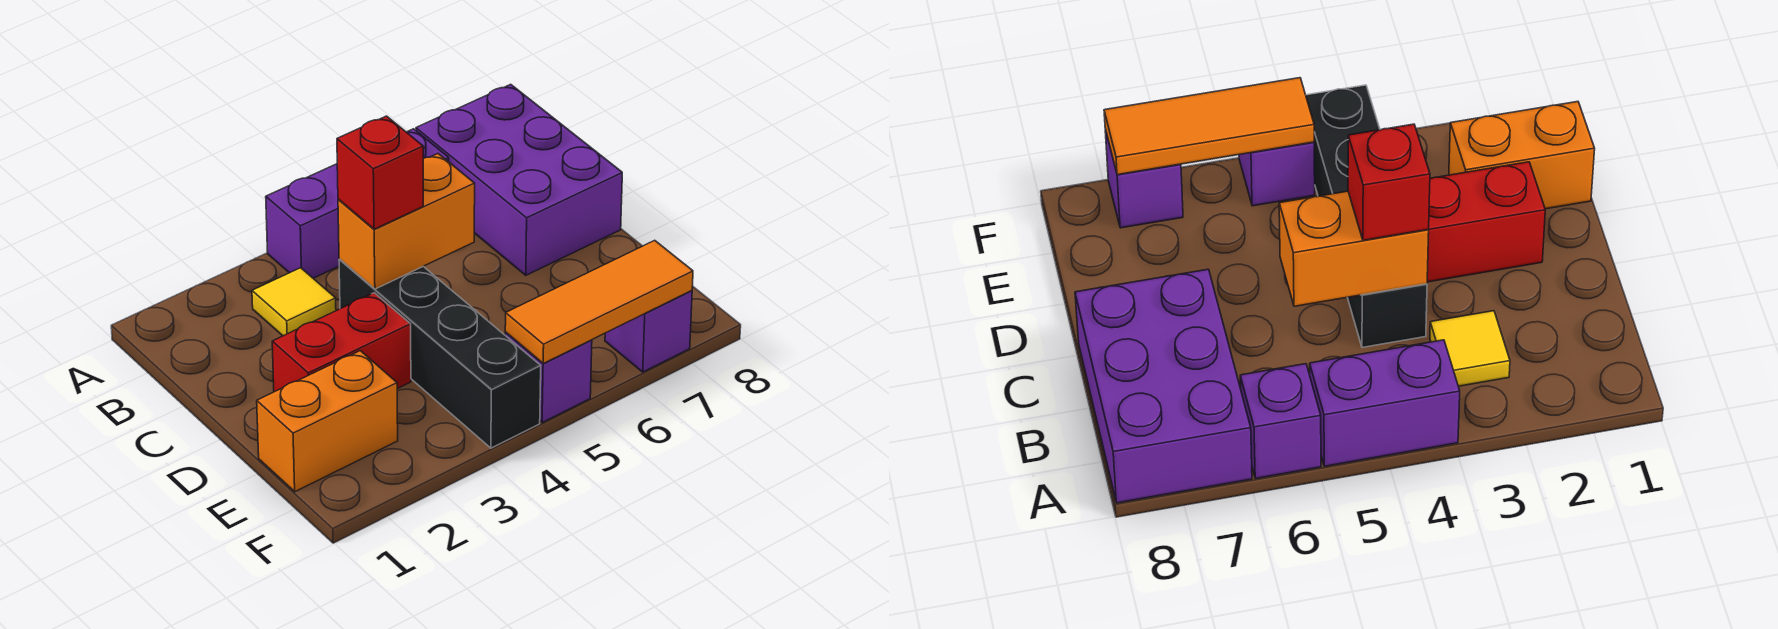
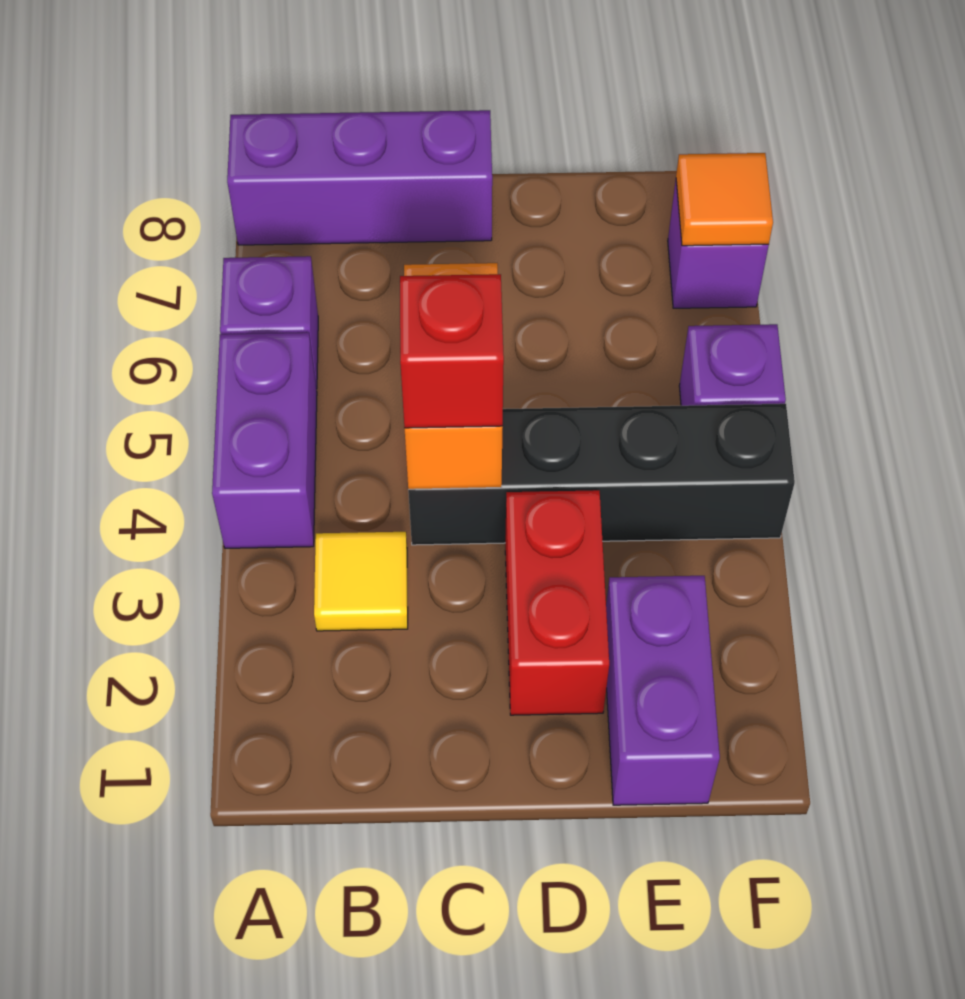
purple brick A7:C8 level 1 -> purple brick A8:C8 level 1
orange brick E1:E2 level 1 -> purple brick E1:E2 level 1
orange tile F5:F7 level 2 -> orange tile F7 level 2

